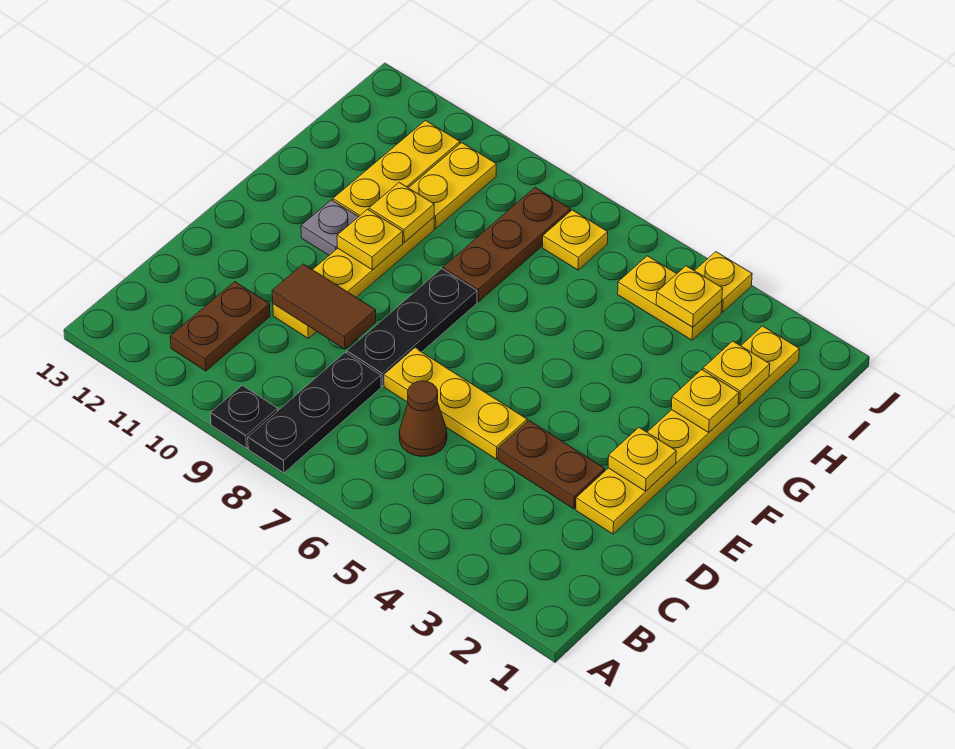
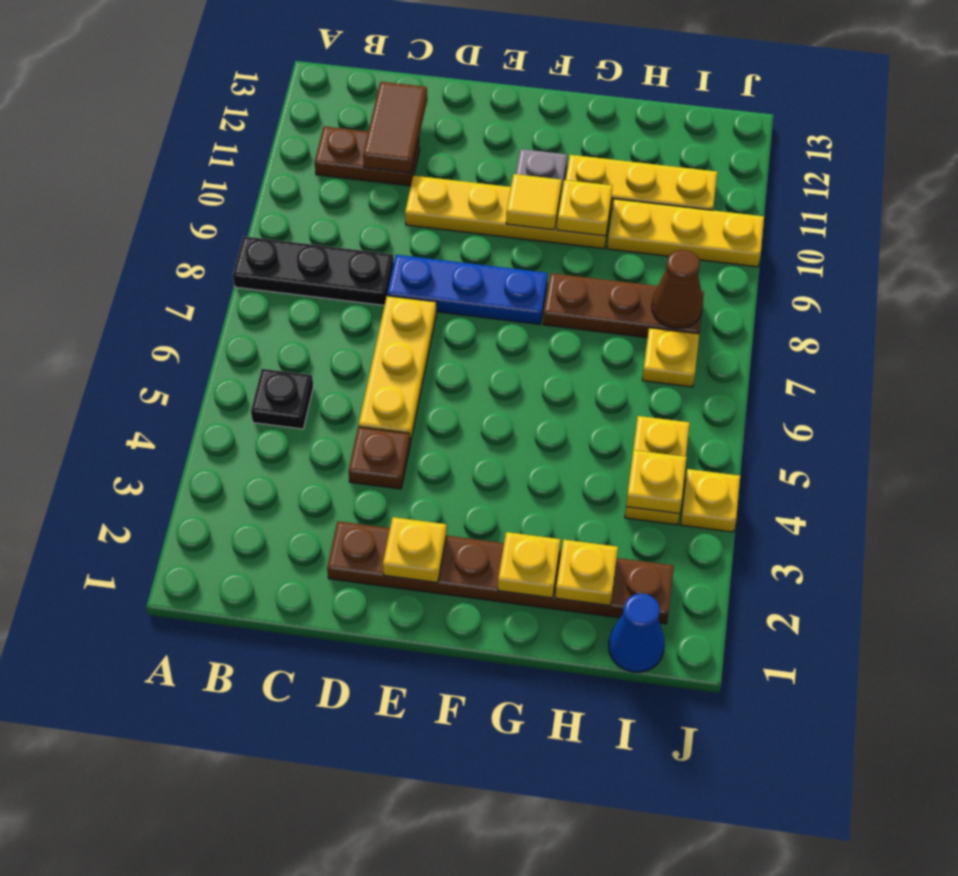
black plate A9 level 1 -> black plate B5 level 1
brown cone C6 level 1 -> brown cone I8 level 2
yellow plate D2:I2 level 1 -> brown plate D2:I2 level 1
brown plate D3:D4 level 1 -> brown plate D4 level 1
black plate D8:F8 level 1 -> blue plate D8:F8 level 1
brown tile D9:D10 level 2 -> brown tile C11:C12 level 2
yellow plate F10 level 2 -> yellow tile F10 level 2
yellow plate H10:I10 level 1 -> yellow plate H10:J10 level 1
none -> blue cone I1 level 1

